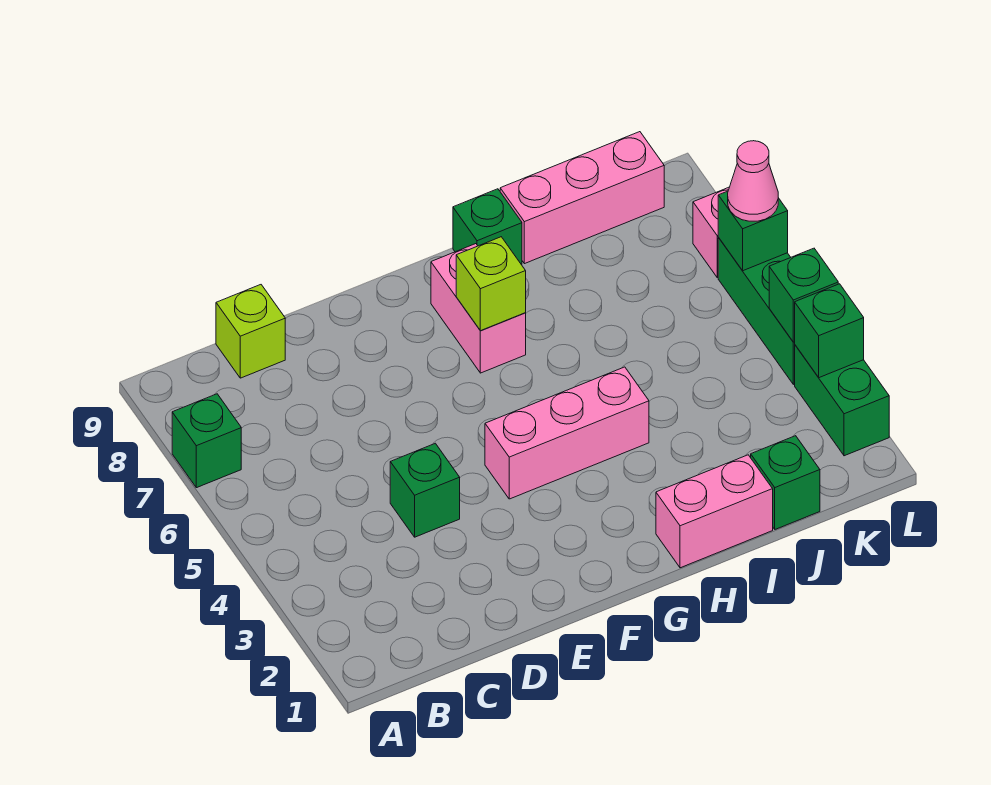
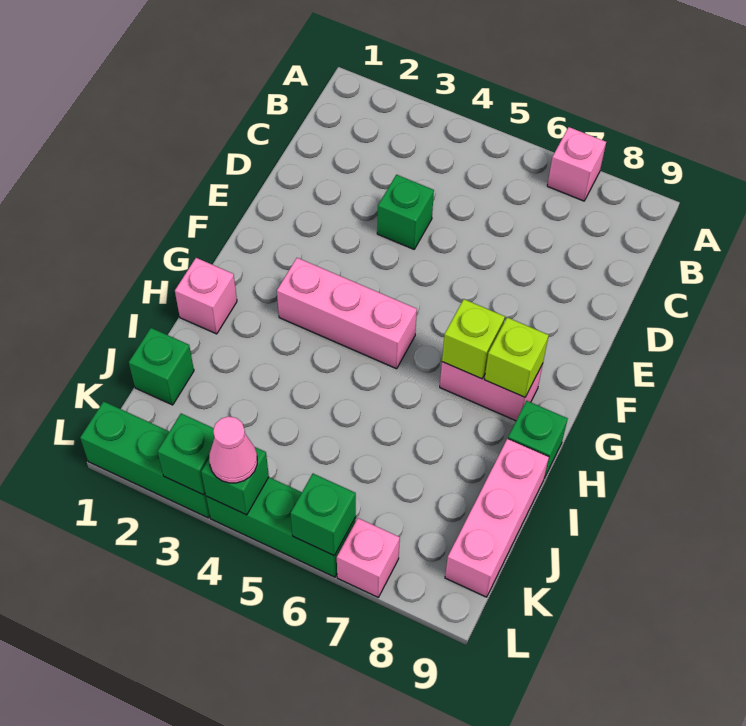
green brick A7 level 1 -> pink brick A7 level 1
lime brick C9 level 1 -> lime brick G8 level 2
pink brick F4:H4 level 1 -> pink brick G3:G5 level 1
pink brick H1:I1 level 1 -> pink brick H1 level 1
green brick L2:L3 level 1 -> green brick L1:L3 level 1
pink cone L6 level 3 -> pink cone L4 level 3

